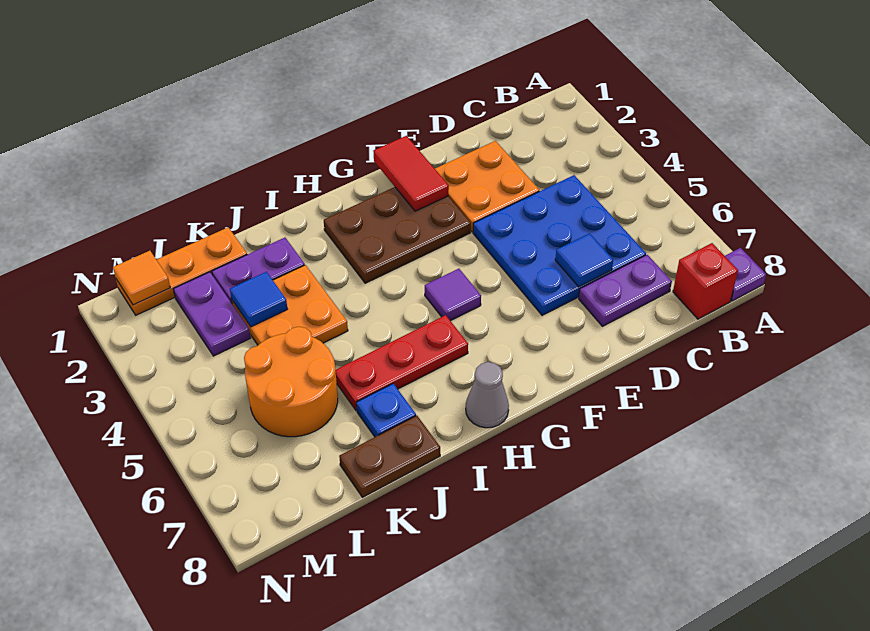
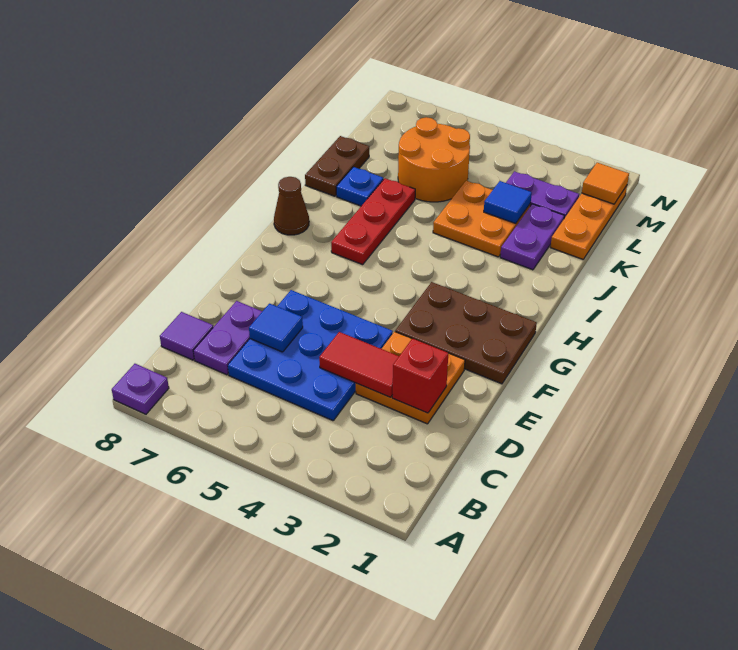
red brick B8 level 1 -> red brick D2 level 2
red tile F1:F2 level 2 -> red tile D3:D4 level 2
brown plate F2:H3 level 1 -> brown plate F1:G3 level 1
purple tile G5 level 1 -> purple tile C8 level 1
grey cone H8 level 1 -> brown cone H8 level 1

